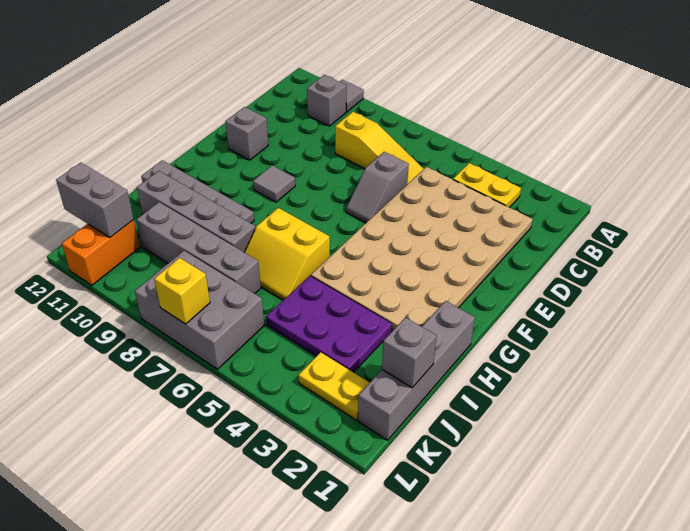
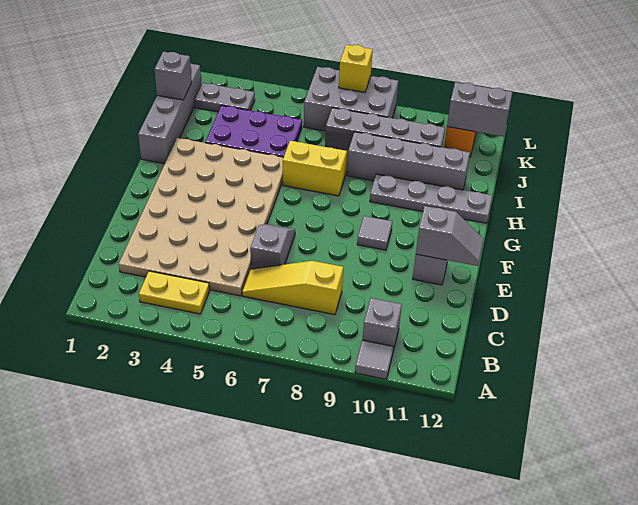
none -> grey slope E11:E12 level 2 top 11
yellow plate K2:K3 level 1 -> grey plate K2:K3 level 1

